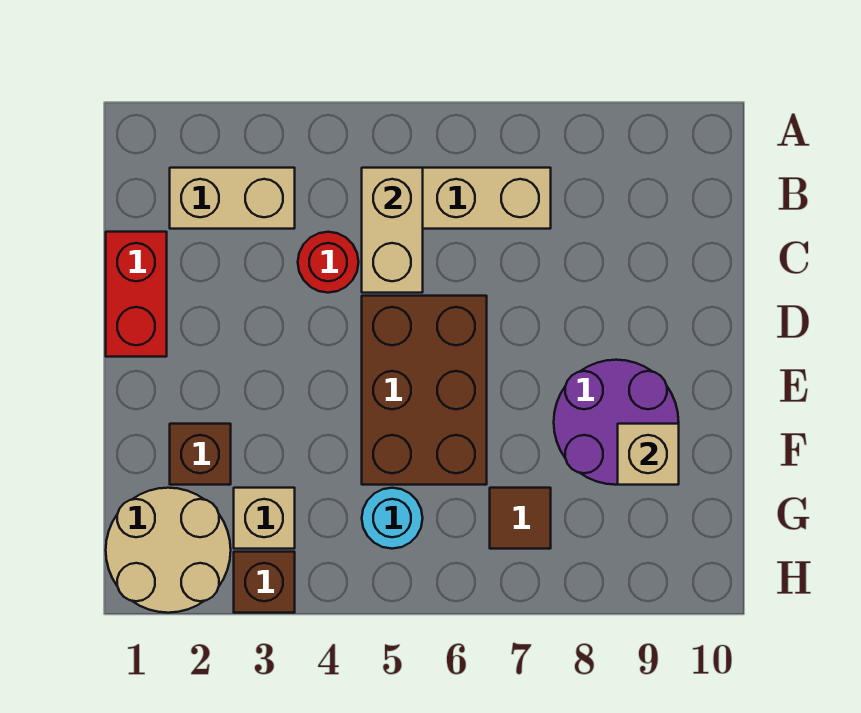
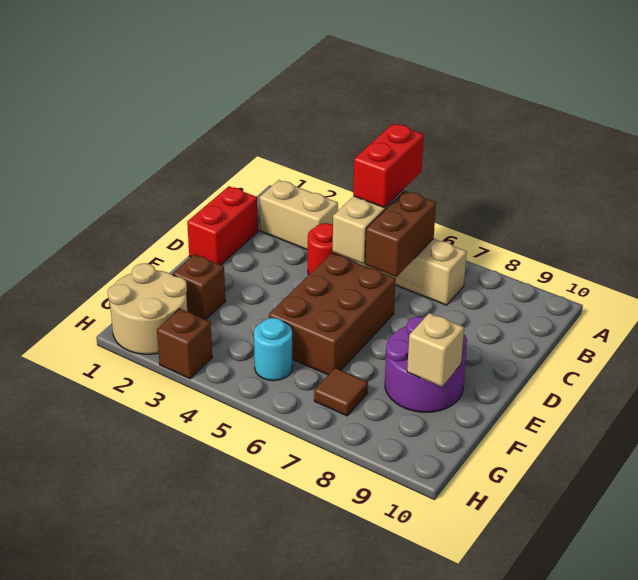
none -> red brick A5:B5 level 3
none -> brown brick B6:C6 level 2
tan brick G3 level 1 -> none

